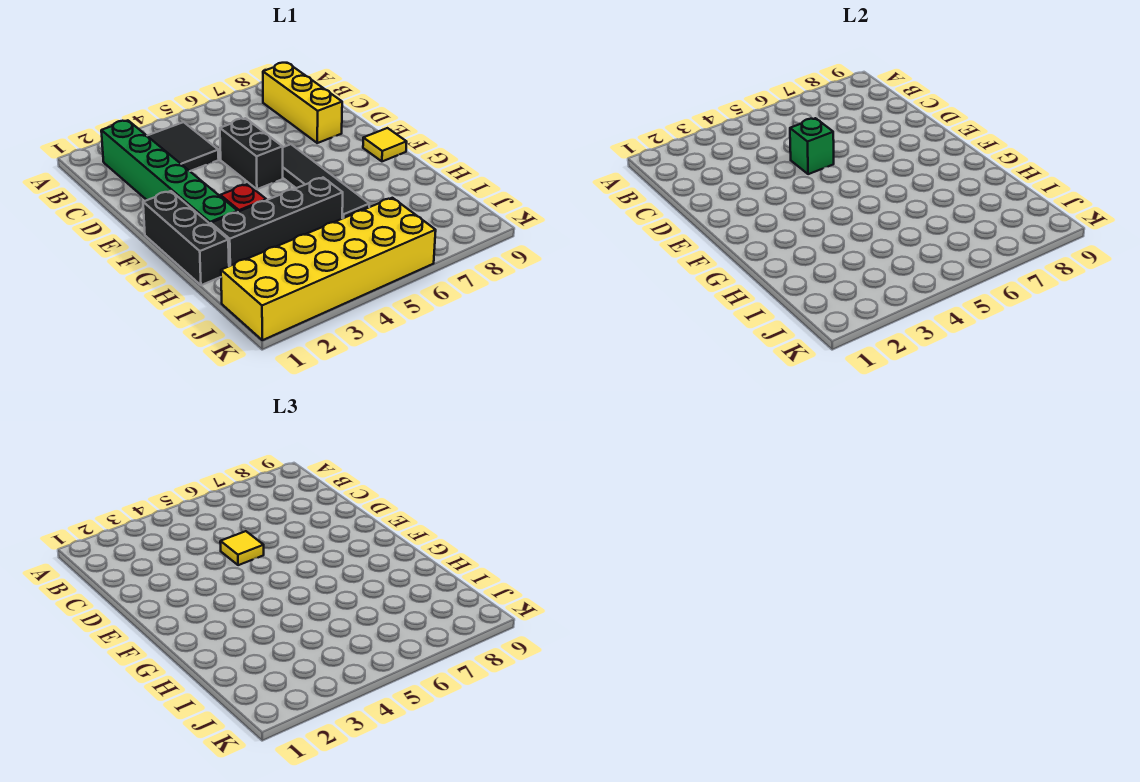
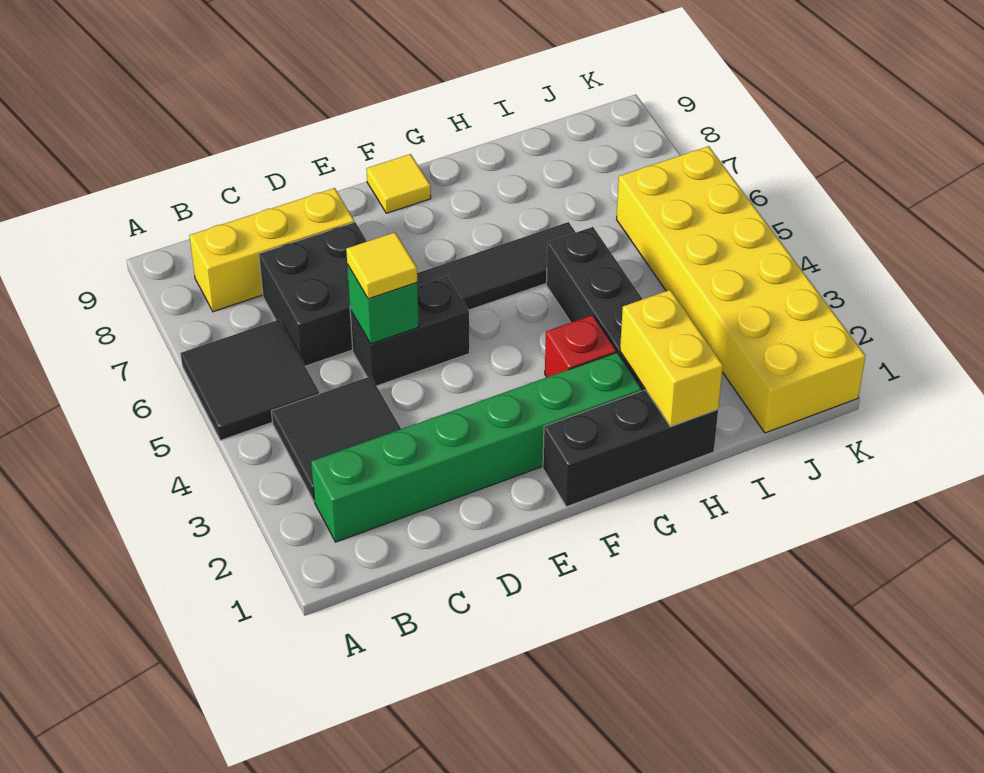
none -> black tile A5:B6 level 1
none -> black brick C6:D7 level 1
none -> yellow brick H1:H2 level 2

